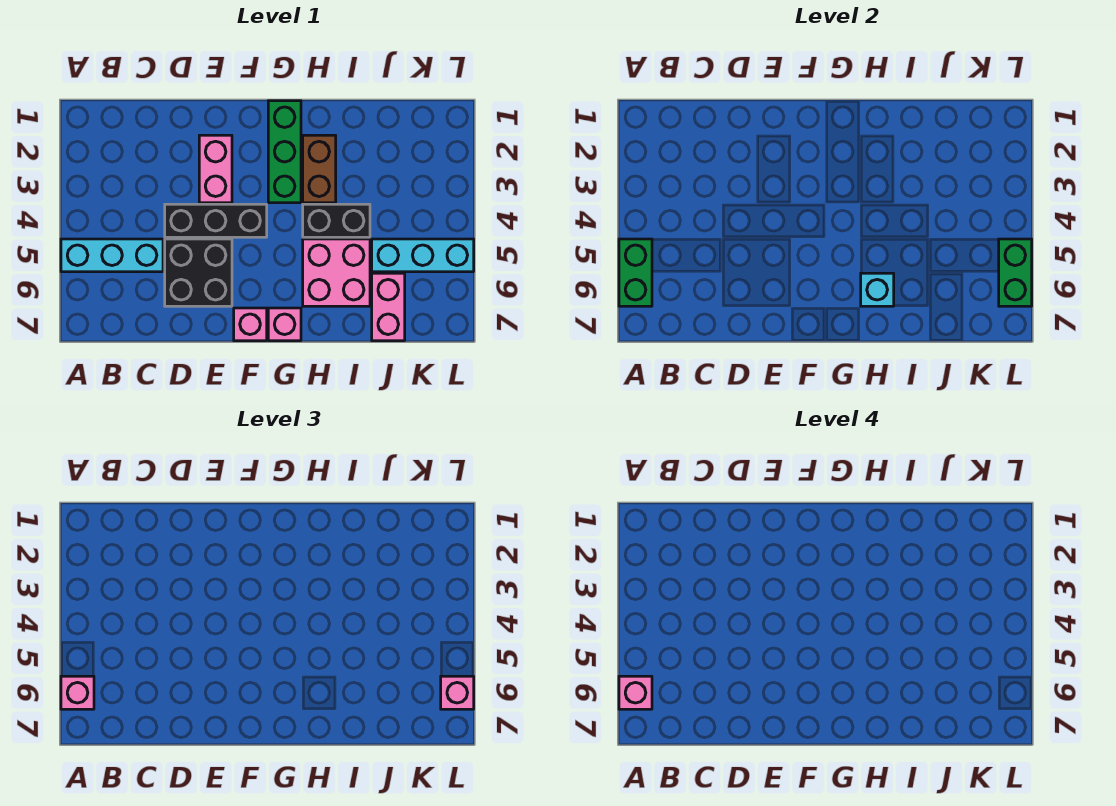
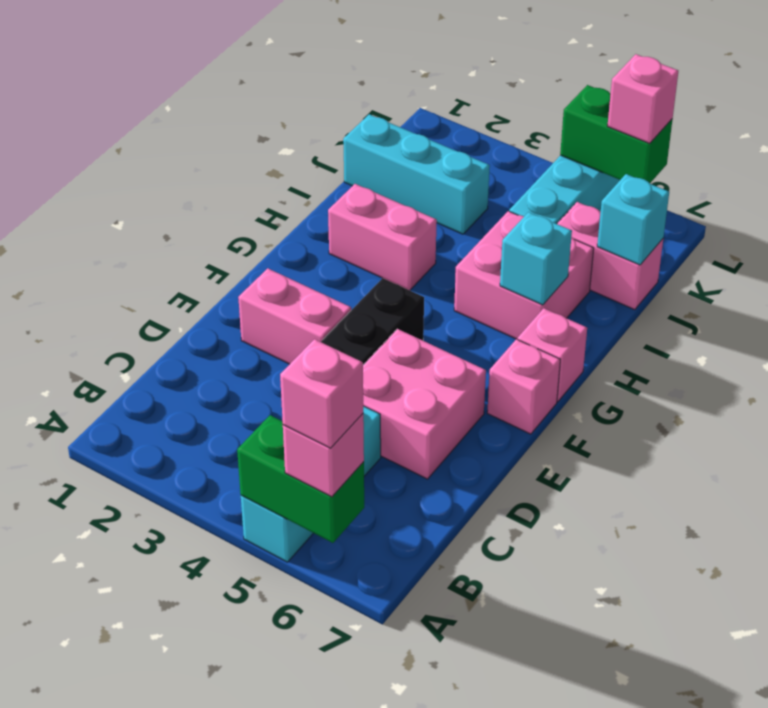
black brick D5:E6 level 1 -> pink brick D5:E6 level 1
green brick G1:G3 level 1 -> none
brown brick H2:H3 level 1 -> pink brick H2:H3 level 1
black brick H4:I4 level 1 -> none
none -> cyan brick J1:J3 level 1
none -> cyan brick J7 level 2

